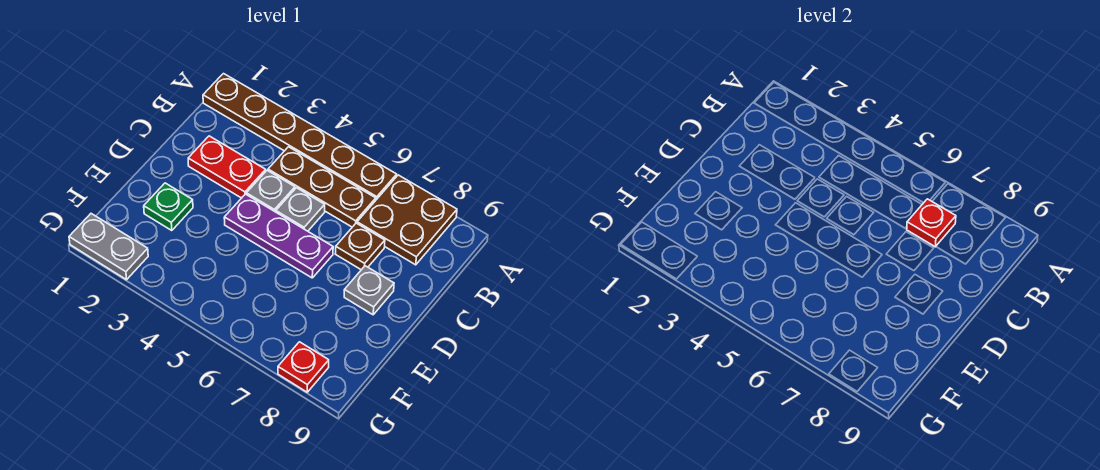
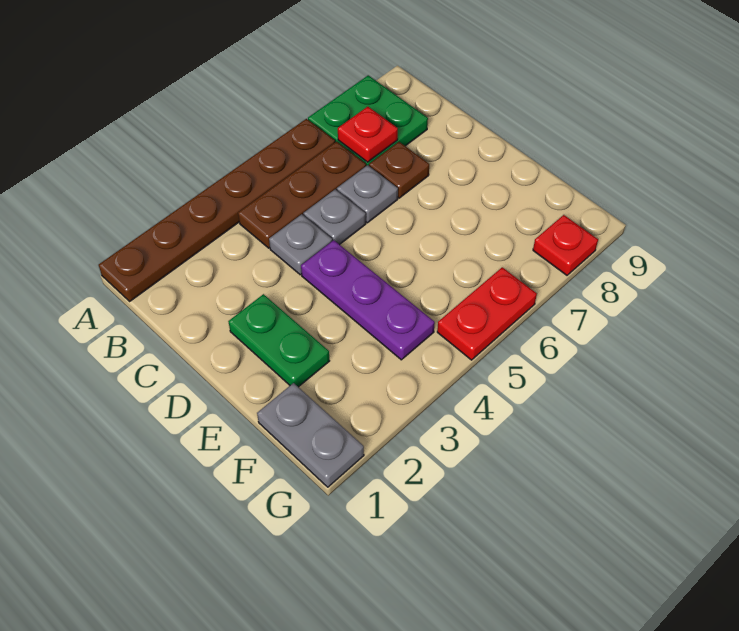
brown plate A7:B8 level 1 -> green plate A7:B8 level 1
red plate C2:C3 level 1 -> red plate G5:G6 level 1
purple plate D4:D6 level 1 -> purple plate D4:F4 level 1
grey plate D8 level 1 -> grey plate C6 level 1
green plate E2 level 1 -> green plate D2:E2 level 1
grey plate G1:G2 level 1 -> grey plate F1:G1 level 1

